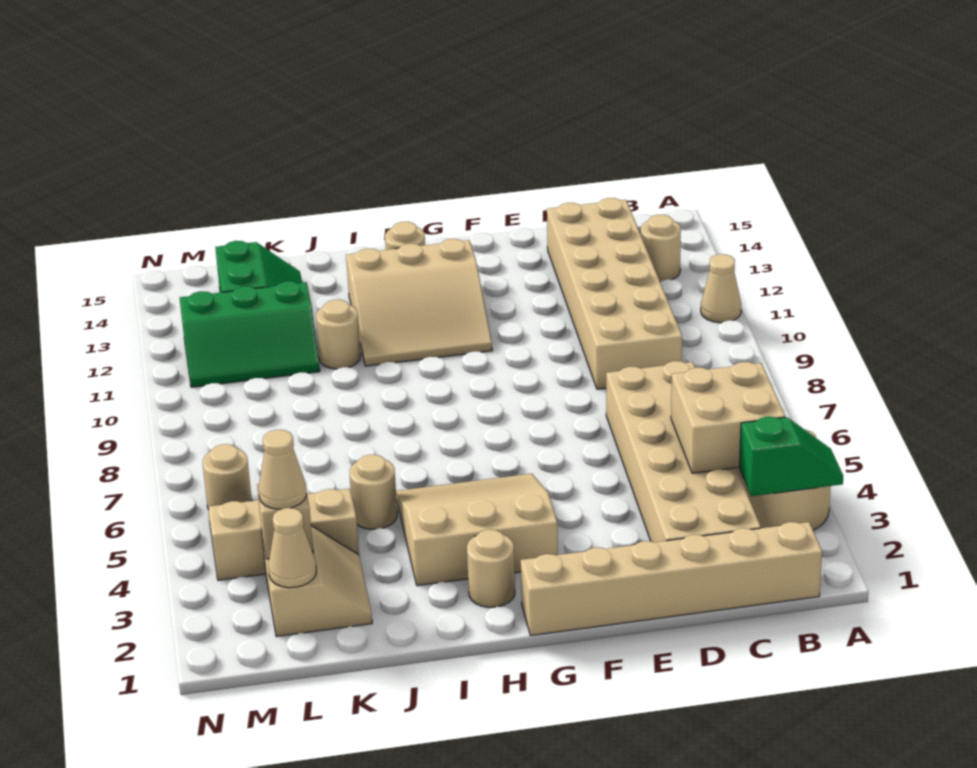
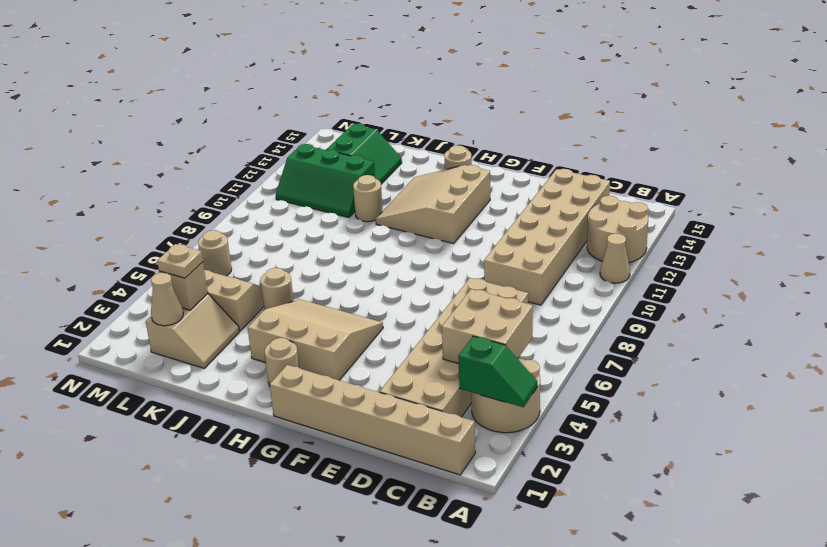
tan round brick B13 level 1 -> tan round brick A12:B13 level 1
tan slope G11:I13 level 1 top 13 -> tan slope G11:I13 level 1 top G
tan cone L3 level 3 -> tan plate L3 level 3

